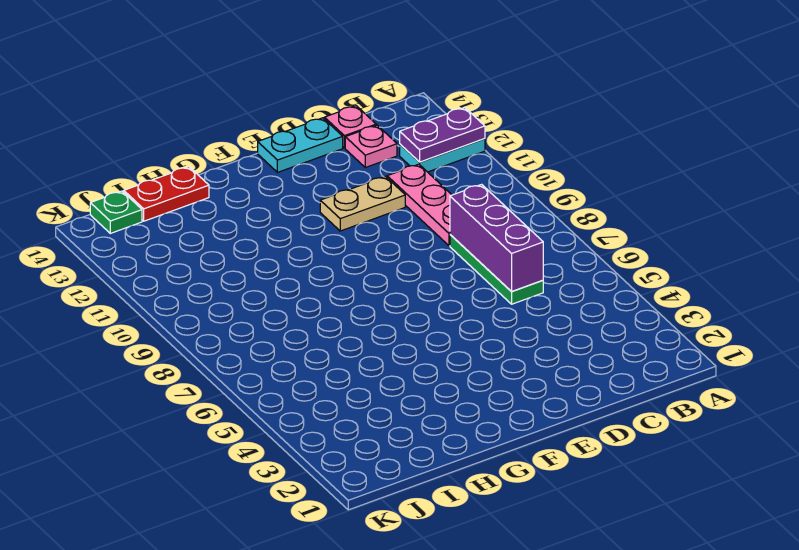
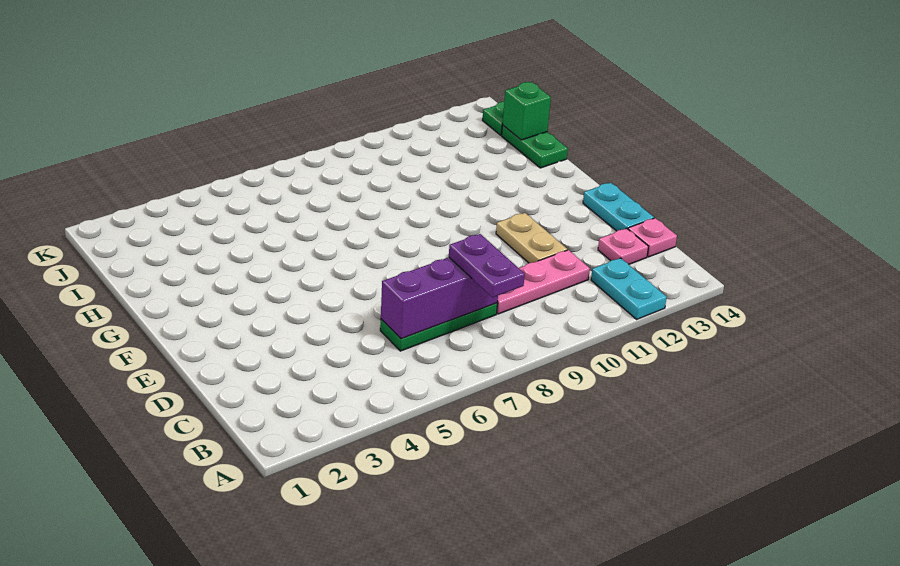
purple plate A12:B12 level 2 -> purple plate B8:C8 level 3
red plate H14:I14 level 1 -> green plate H14:I14 level 1
none -> green brick I14 level 2

